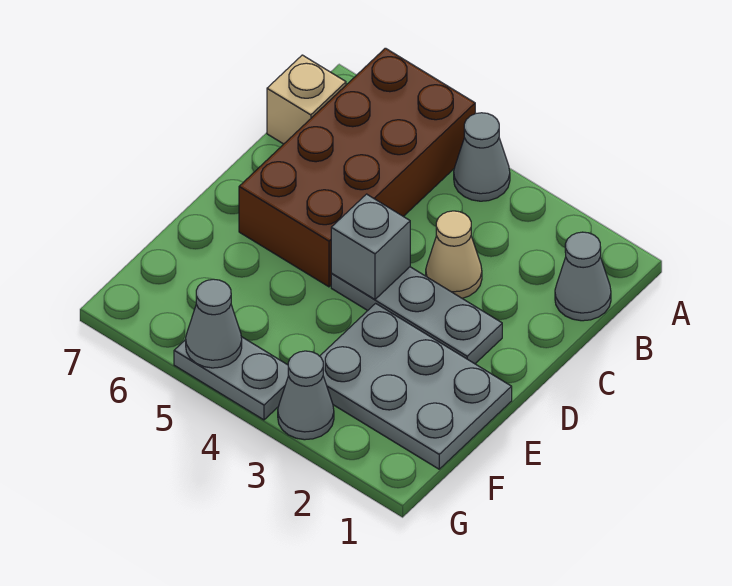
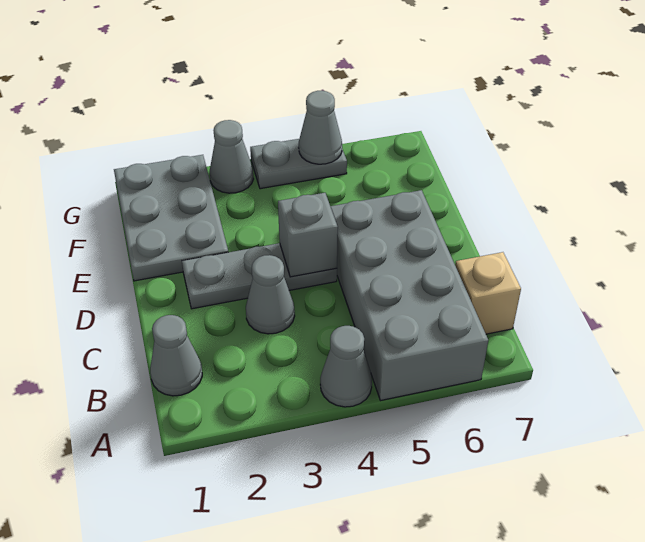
brown brick A5:D6 level 1 -> grey brick A5:D6 level 1
tan cone C3 level 1 -> grey cone C3 level 1
grey plate E1:F3 level 1 -> grey plate E1:G2 level 1

